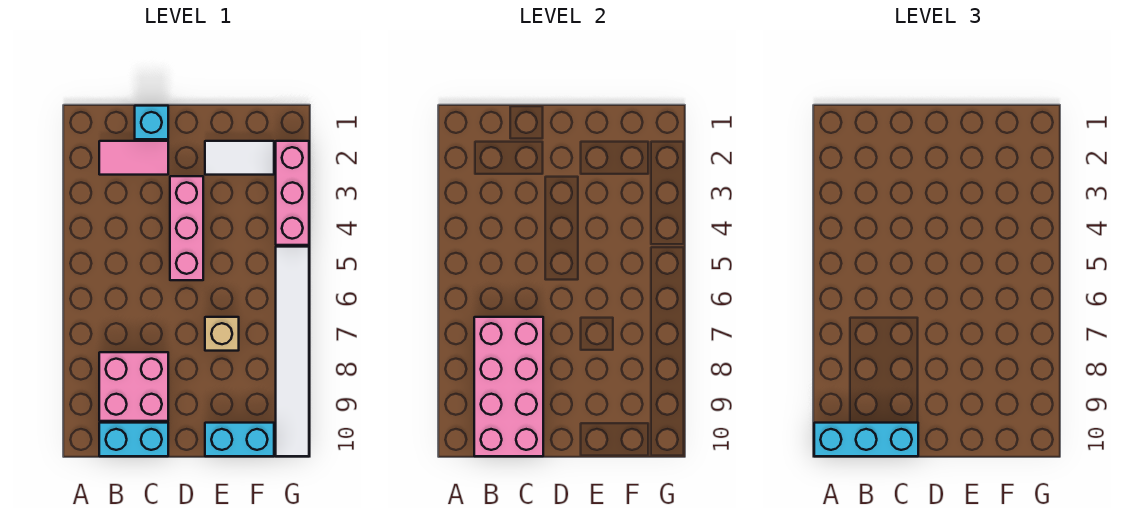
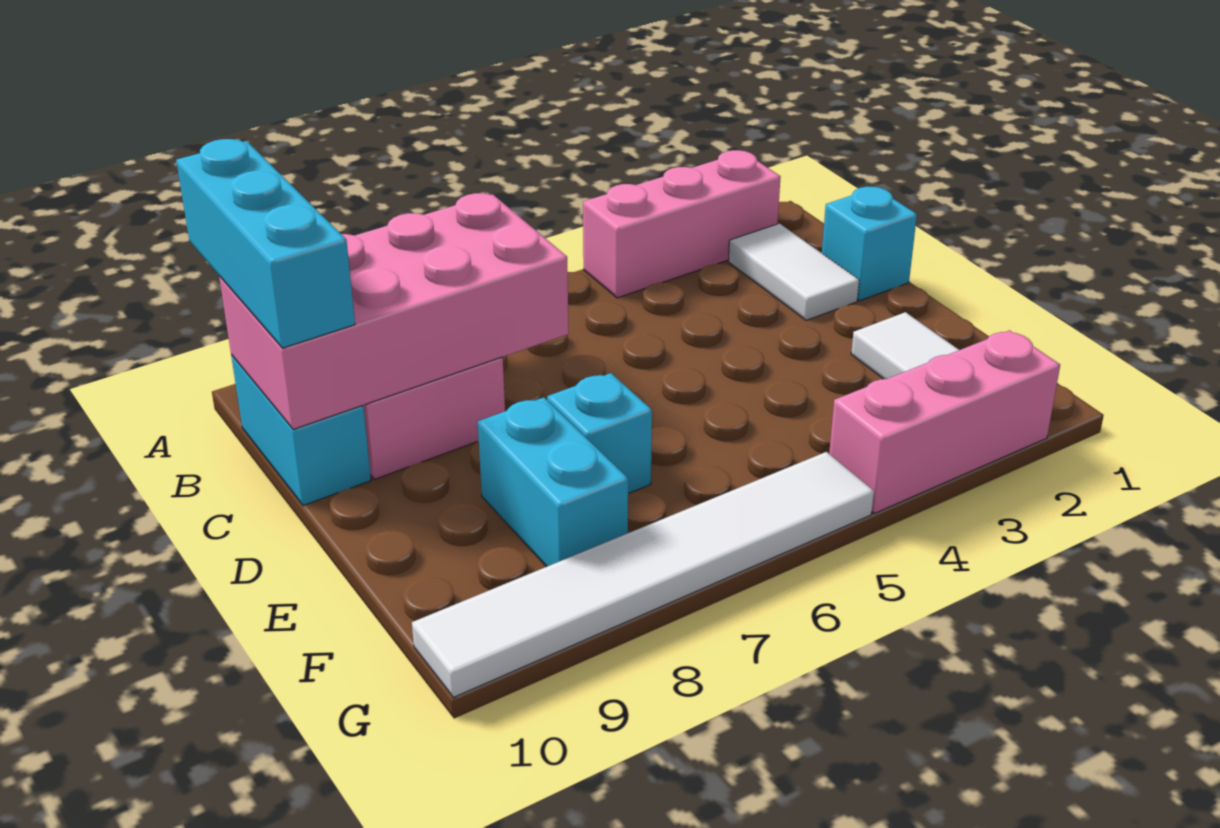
pink tile B2:C2 level 1 -> white tile B2:C2 level 1
pink brick D3:D5 level 1 -> pink brick A2:A4 level 1
tan brick E7 level 1 -> cyan brick E7 level 1
cyan brick E10:F10 level 1 -> cyan brick E8:F8 level 1

